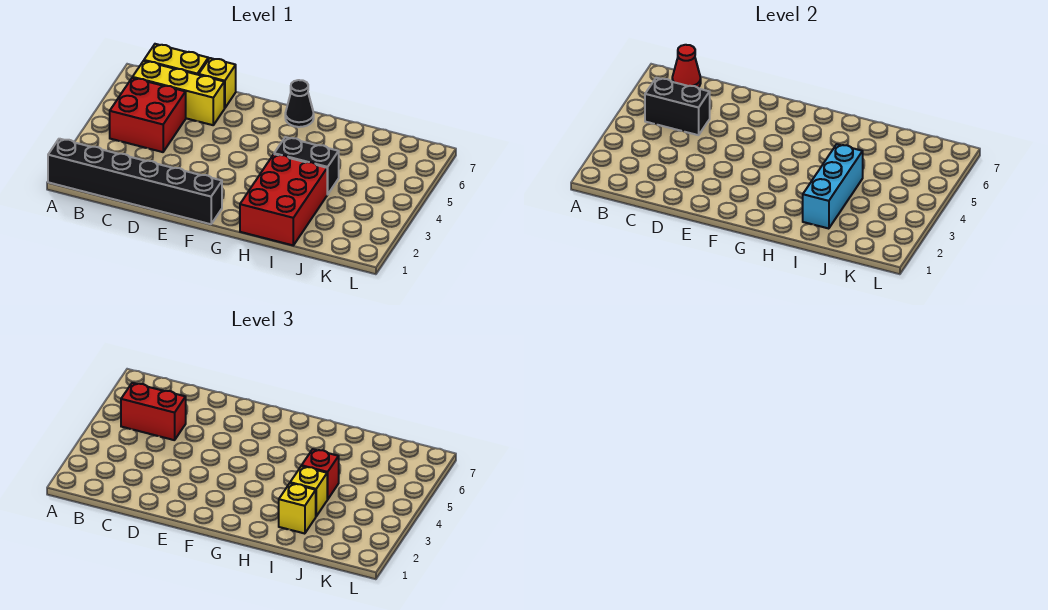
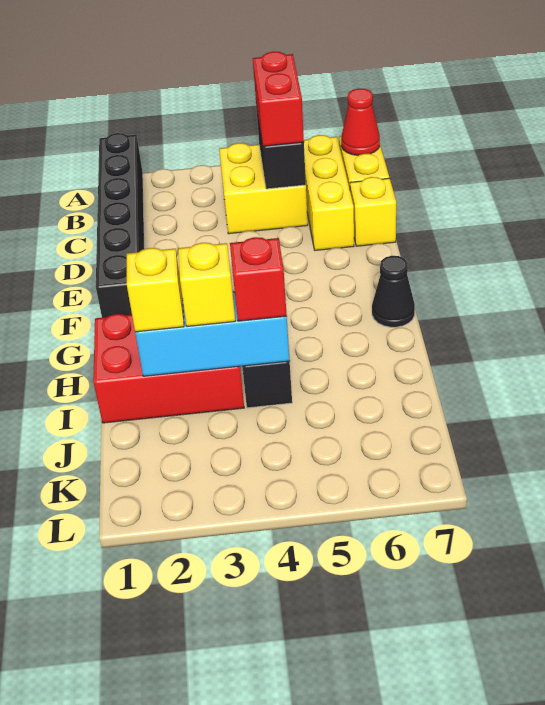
red brick B4:C5 level 1 -> yellow brick B4:C5 level 1

